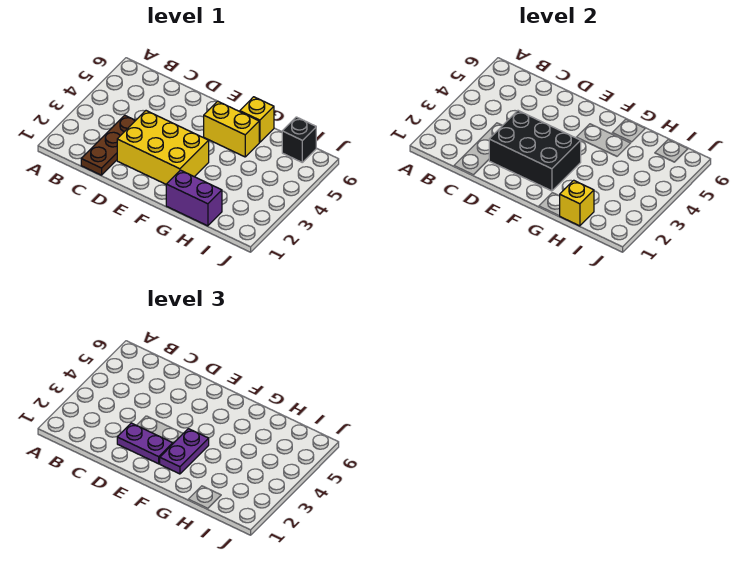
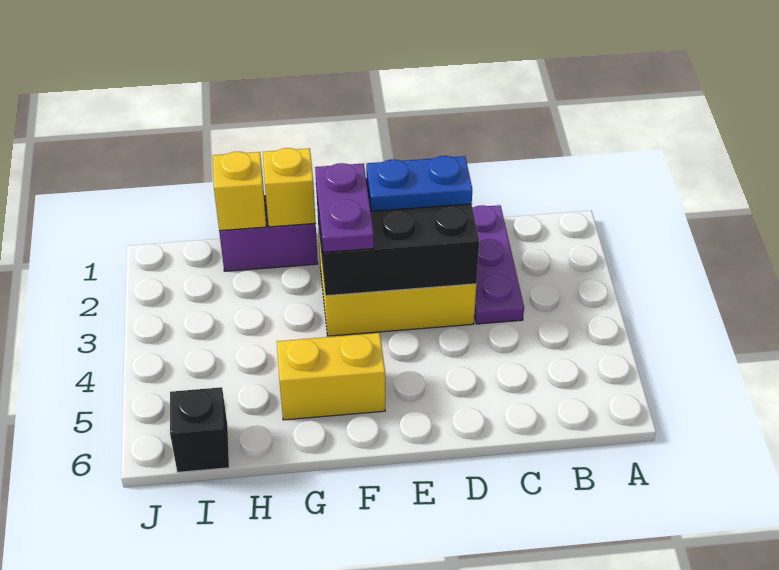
brown plate C1:C3 level 1 -> purple plate C1:C3 level 1
purple plate D2:E2 level 3 -> blue plate D2:E2 level 3
yellow brick G6 level 1 -> yellow brick G1 level 2

